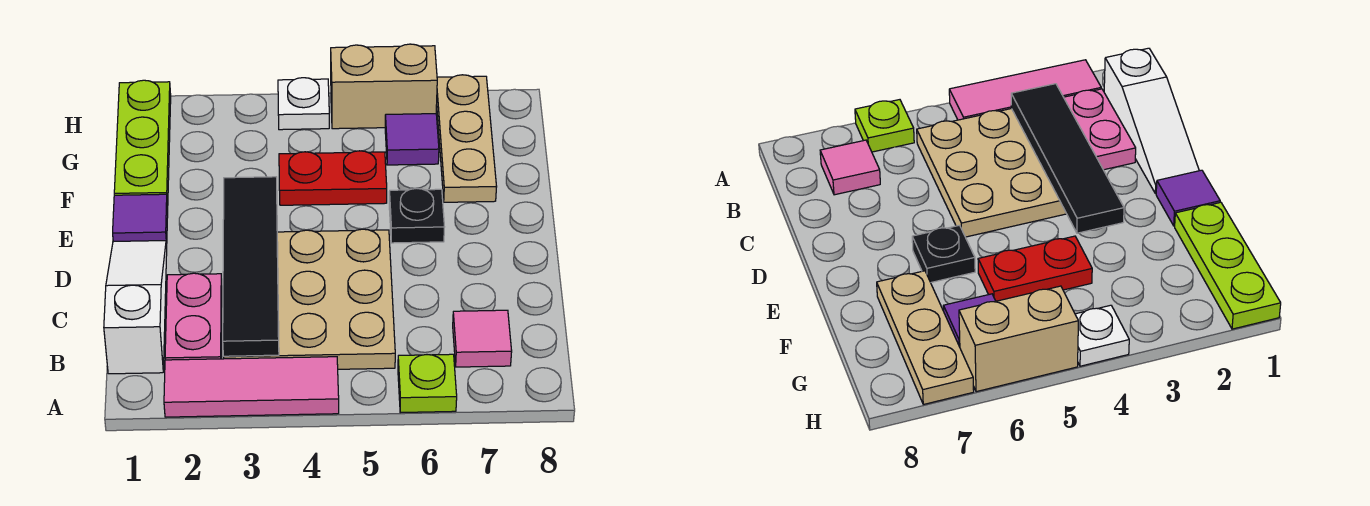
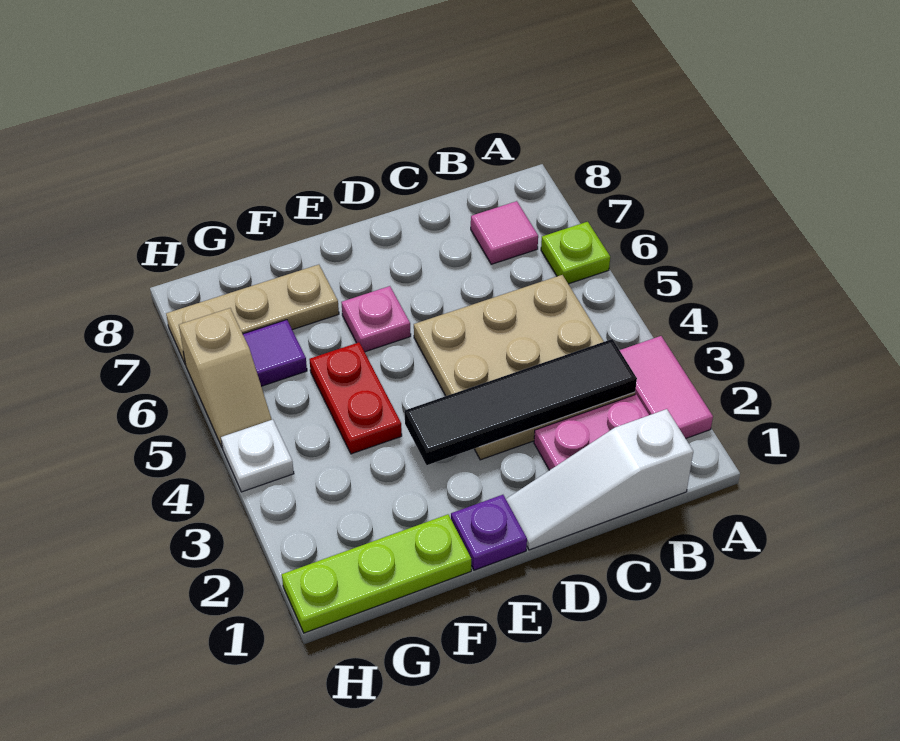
pink tile A2:A4 level 1 -> pink tile A2:A3 level 1
purple tile E1 level 1 -> purple plate E1 level 1
black plate E6 level 1 -> pink plate E6 level 1
tan brick H5:H6 level 1 -> tan slope H5:H6 level 1 top 6

